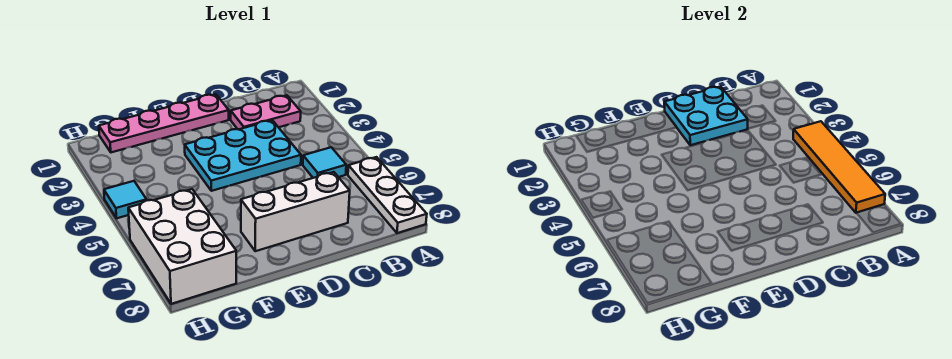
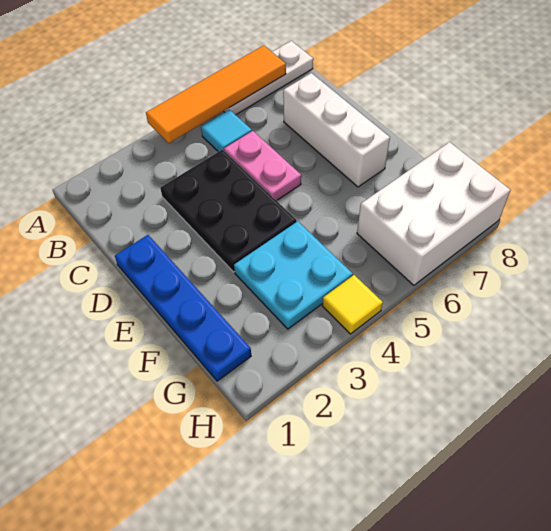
pink plate B2:C2 level 1 -> pink plate C5:D5 level 1
cyan plate C1:D2 level 2 -> cyan plate F3:G4 level 1
cyan plate C3:E4 level 1 -> black plate C3:E4 level 1
pink plate D1:G1 level 1 -> blue plate D1:G1 level 1
cyan tile H4 level 1 -> yellow tile H4 level 1

